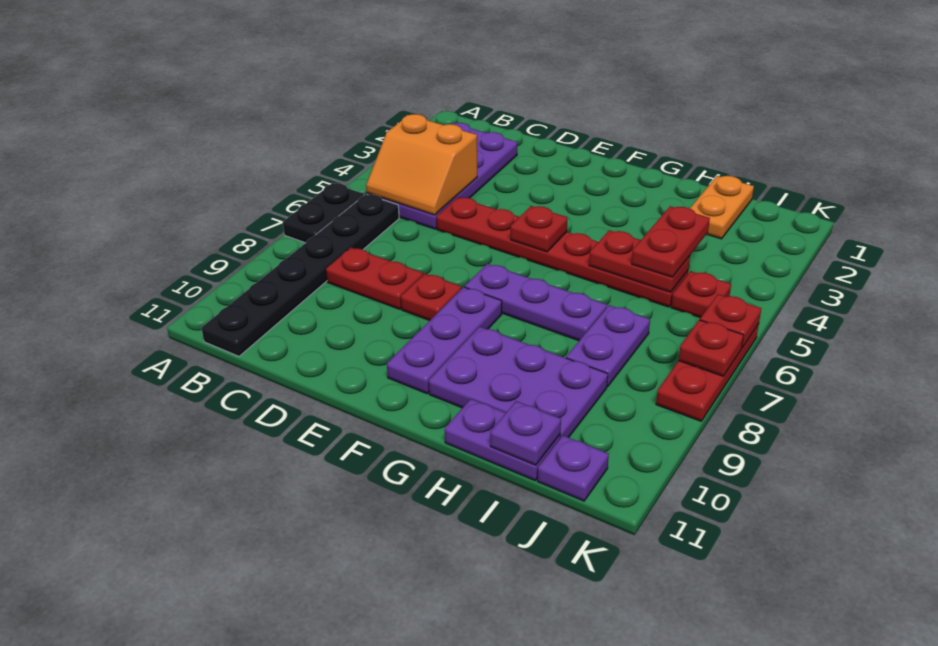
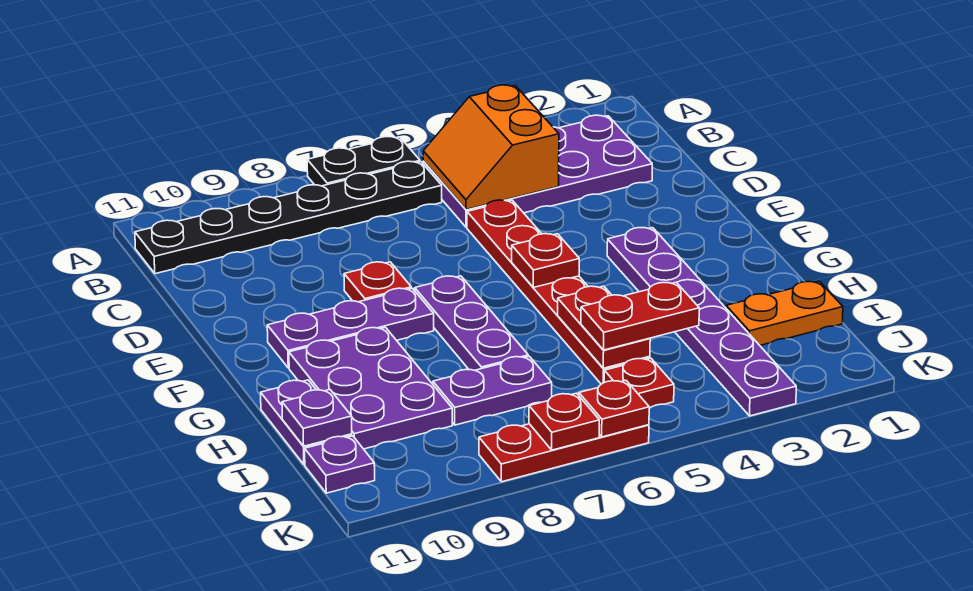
red plate C8:D8 level 1 -> none
none -> purple plate F3:K3 level 1

